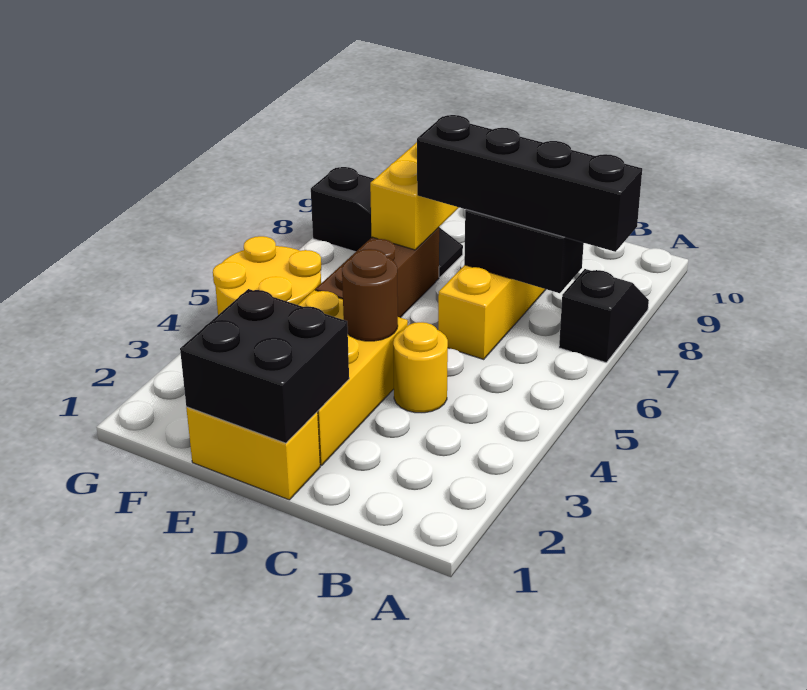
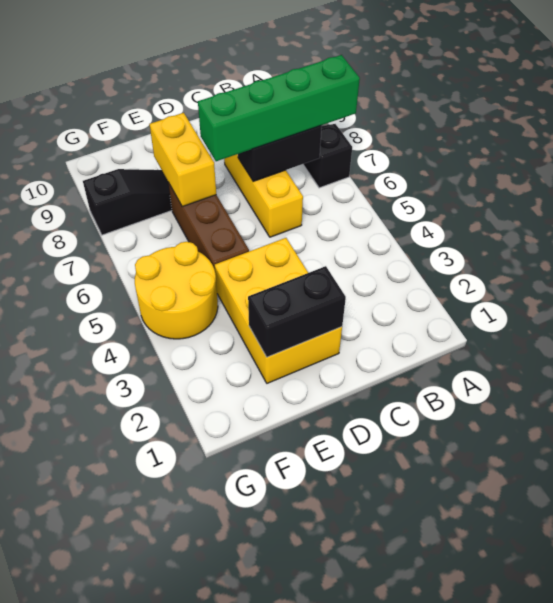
black brick A7:D7 level 3 -> green brick A7:D7 level 3
yellow round brick C4 level 1 -> none
yellow brick D1:E1 level 1 -> none
black brick D1:E2 level 2 -> black brick D2:E2 level 2
brown round brick D4 level 2 -> none

